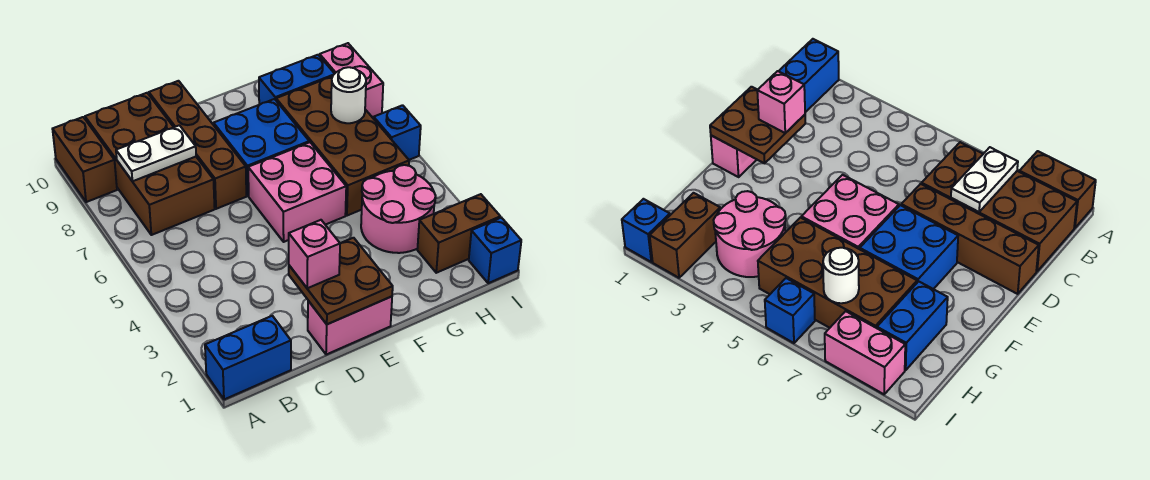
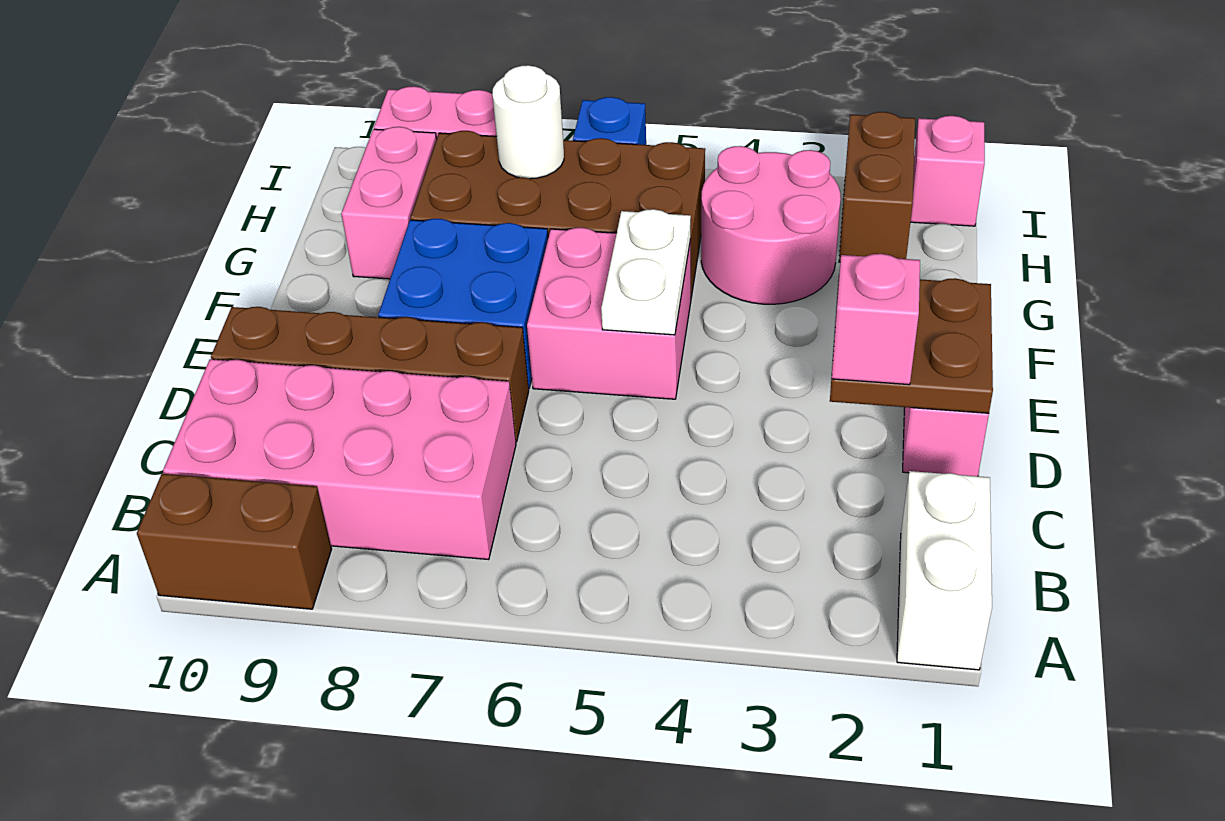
blue brick A1:B1 level 1 -> white brick A1:B1 level 1
brown brick B7:C10 level 1 -> pink brick B7:C10 level 1
white plate B8:C8 level 2 -> white plate E5:F5 level 2
blue brick G9:H9 level 1 -> pink brick G9:H9 level 1
blue brick I1 level 1 -> pink brick I1 level 1

